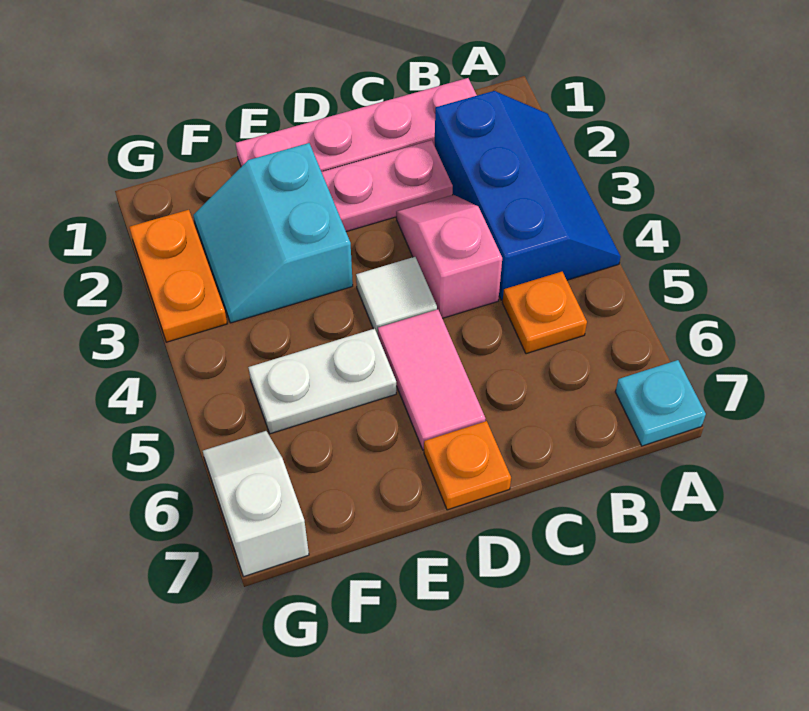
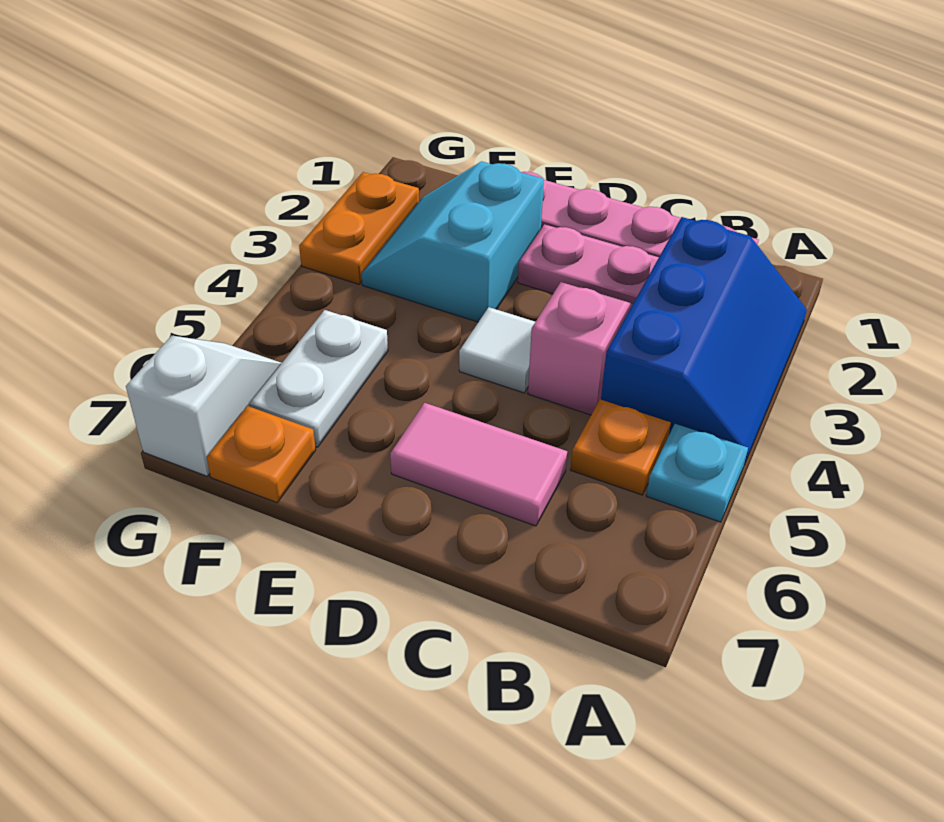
cyan plate A7 level 1 -> cyan plate A5 level 1
pink tile D5:D6 level 1 -> pink tile C6:D6 level 1
orange plate D7 level 1 -> orange plate F7 level 1
white plate E5:F5 level 1 -> white plate F5:F6 level 1

